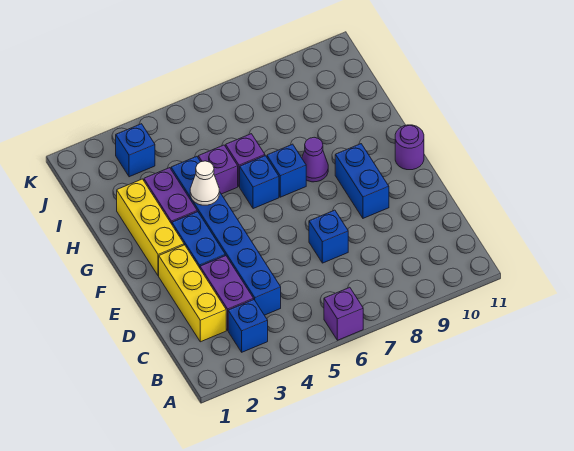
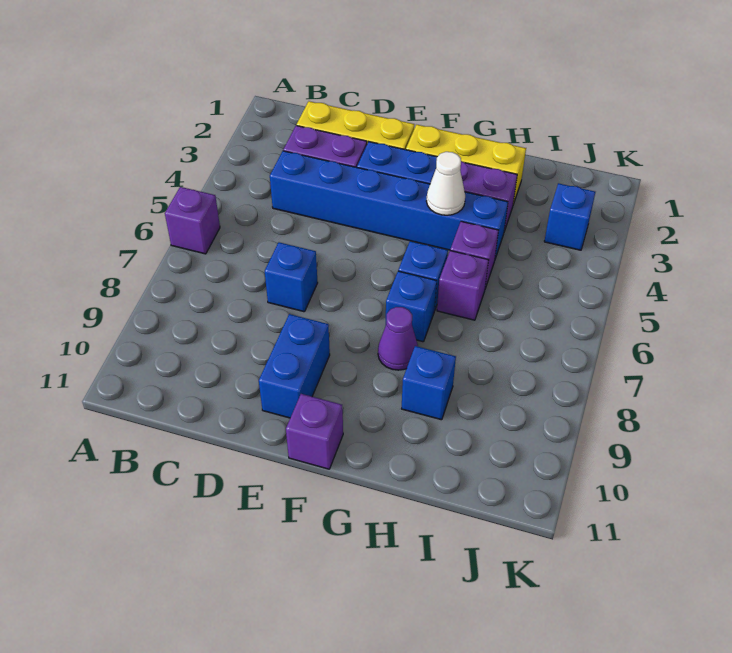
blue brick B3 level 1 -> blue brick H9 level 1
blue brick E9:F9 level 1 -> blue brick E9:E10 level 1
purple round brick F11 level 1 -> purple brick F11 level 1

